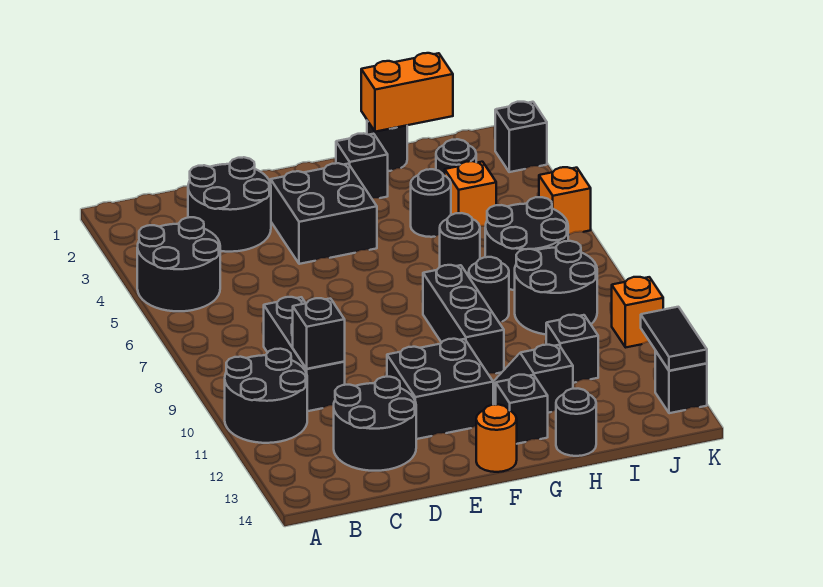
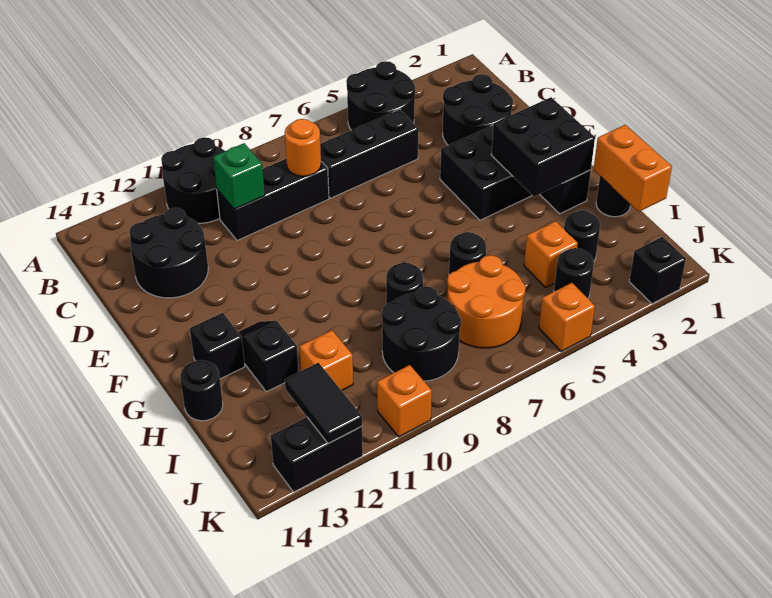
black brick C10 level 2 -> green brick C10 level 2
black brick E11:F12 level 1 -> black brick F2:G3 level 2
orange round brick F14 level 1 -> orange round brick C8 level 2
black brick G8:G10 level 1 -> black brick C5:C7 level 1
black round brick H4 level 1 -> black round brick J4 level 1
black round brick I6:J7 level 1 -> orange round brick I6:J7 level 1
black brick I11 level 1 -> orange brick I11 level 1
black tile K12:K13 level 2 -> black tile J12:K12 level 2
black brick K13 level 1 -> black brick K12:K13 level 1

